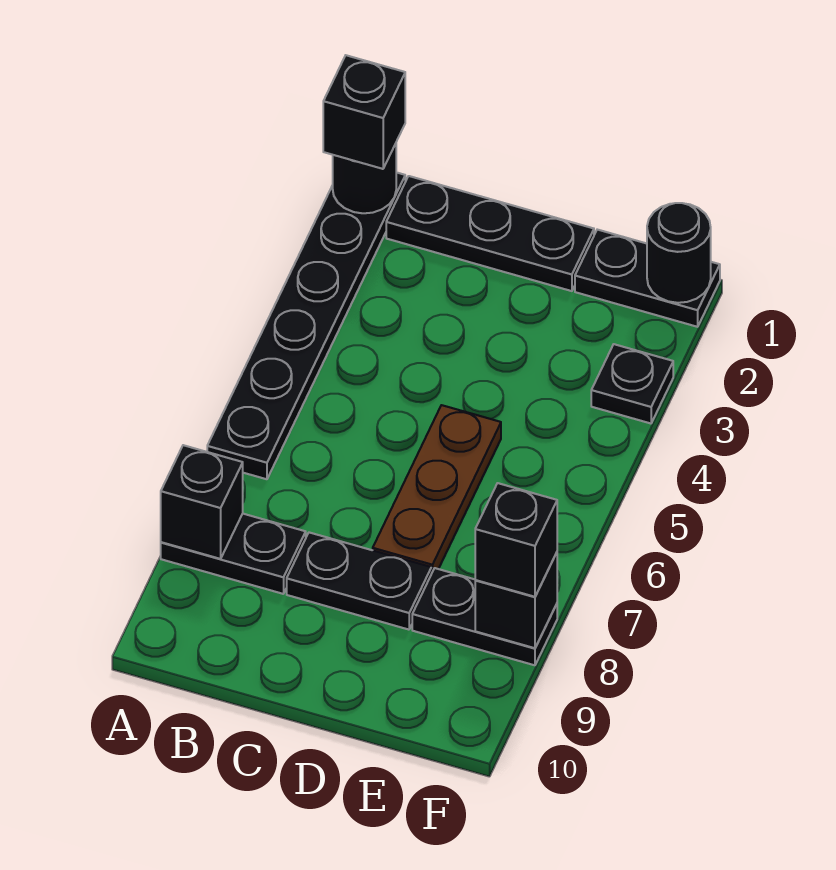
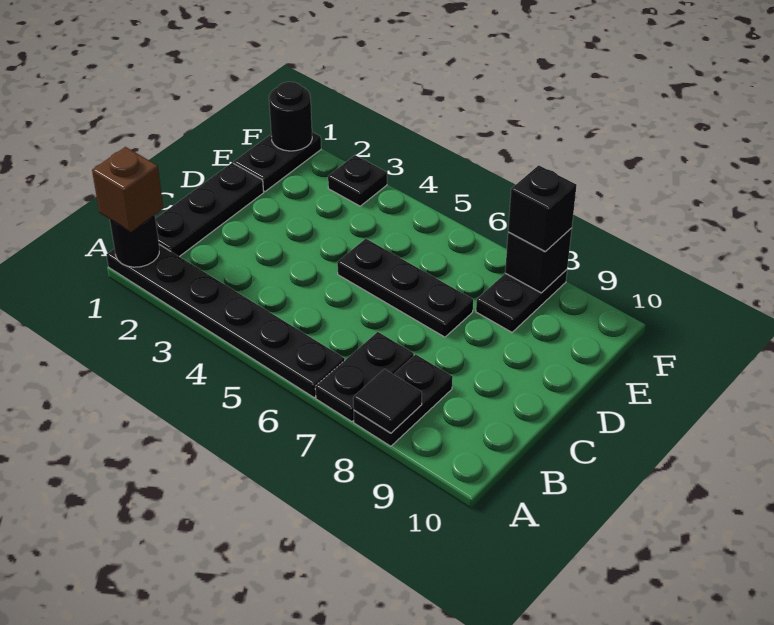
black brick A1 level 3 -> brown brick A1 level 3
black brick A8 level 2 -> black tile A8 level 2
black plate C8:D8 level 1 -> black plate A7:B7 level 1
brown plate D5:D7 level 1 -> black plate D5:D7 level 1

